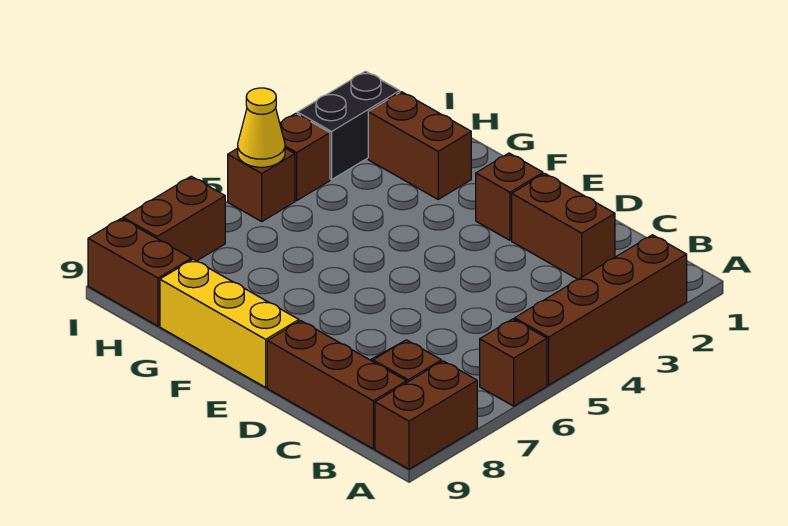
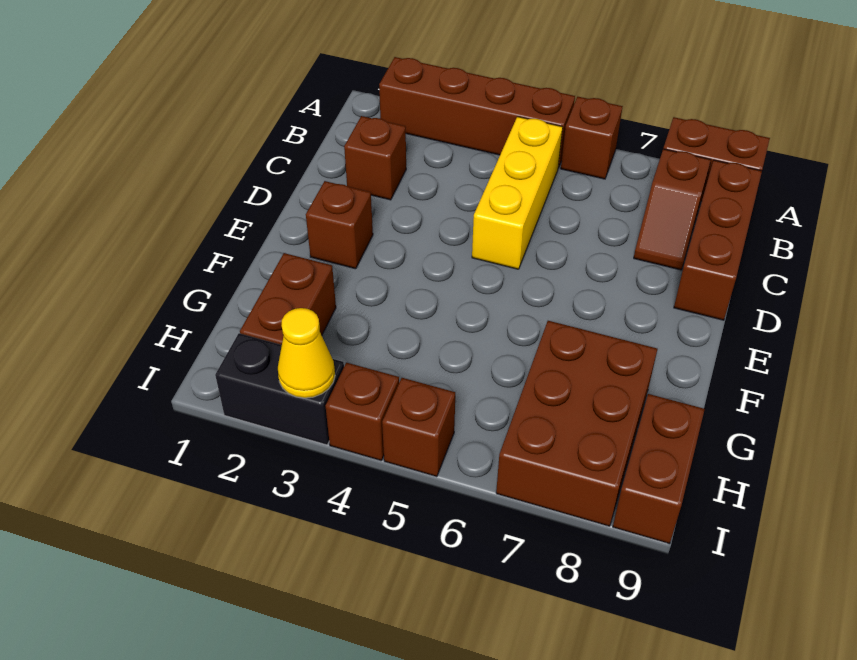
brown brick C2:D2 level 1 -> brown brick C2 level 1
yellow brick E9:G9 level 1 -> yellow brick B5:D5 level 1
yellow cone I5 level 2 -> yellow cone I3 level 2
brown brick I7:I8 level 1 -> brown brick G7:I8 level 1

